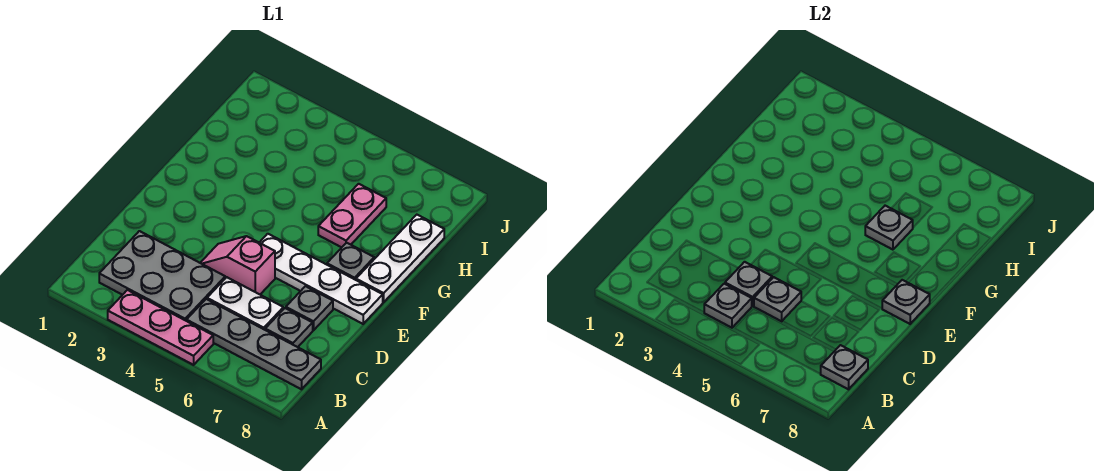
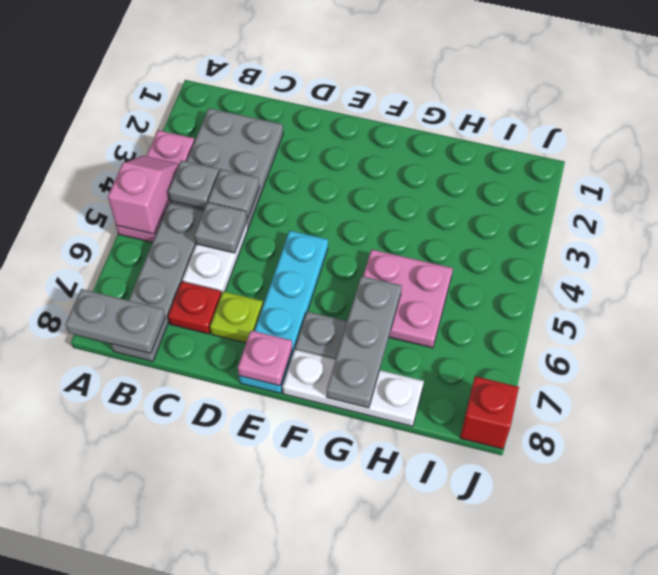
grey plate B8 level 2 -> grey plate A8:B8 level 2
grey plate C7 level 1 -> red plate C7 level 1
pink slope D4:D5 level 1 top 5 -> pink slope A4:A5 level 2 top 5
grey plate D7 level 1 -> lime plate D7 level 1
white plate E5:E8 level 1 -> cyan plate E5:E8 level 1
grey plate E8 level 2 -> pink plate E8 level 2
pink plate G6:H6 level 1 -> pink plate G5:H6 level 1
grey plate G6 level 2 -> grey plate G6:G8 level 2
none -> red brick J8 level 1

